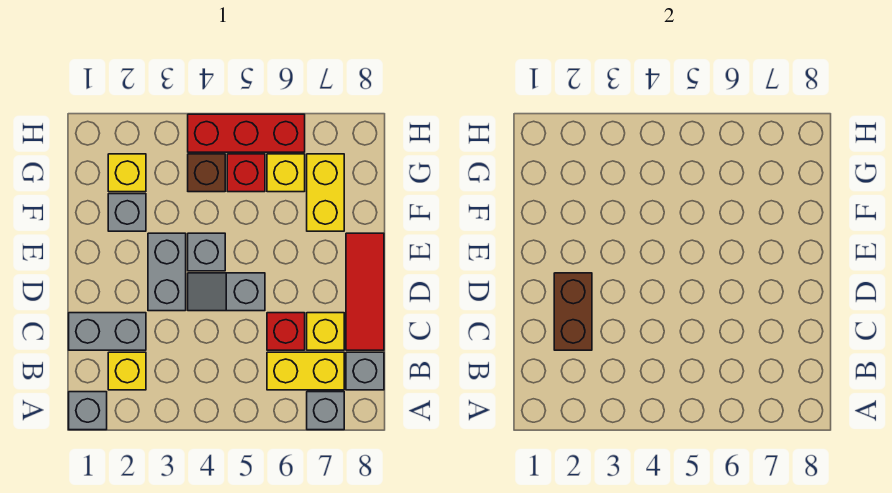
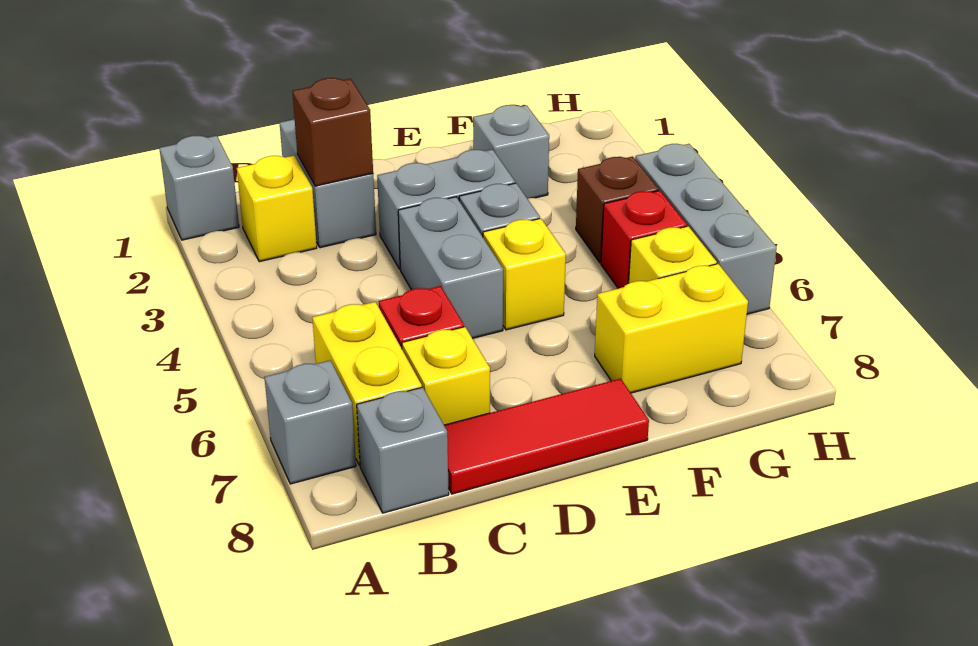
brown brick C2:D2 level 2 -> brown brick C2 level 2
grey slope D4:D5 level 1 top 5 -> grey brick D4:D5 level 1
yellow brick G2 level 1 -> yellow brick E5 level 1
red brick H4:H6 level 1 -> grey brick H4:H6 level 1

